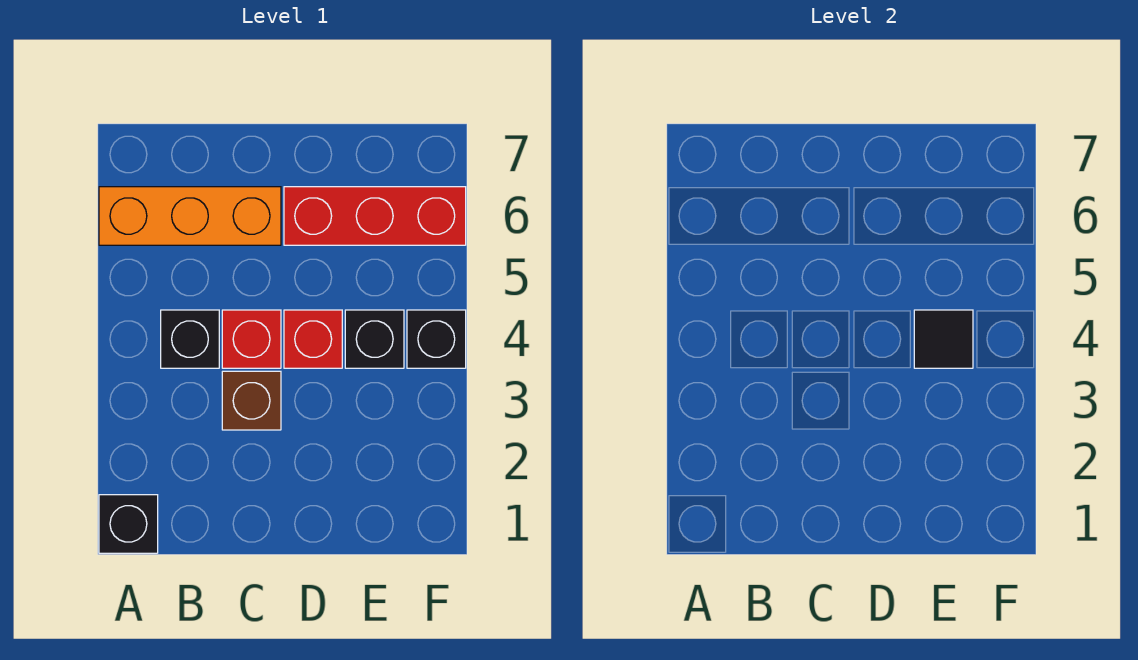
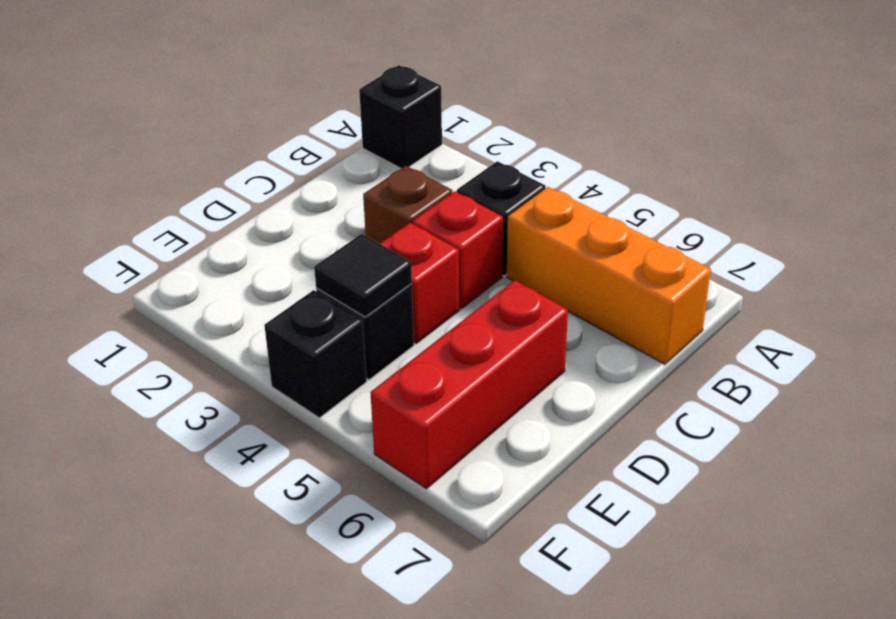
orange brick A6:C6 level 1 -> orange brick B5:B7 level 1

